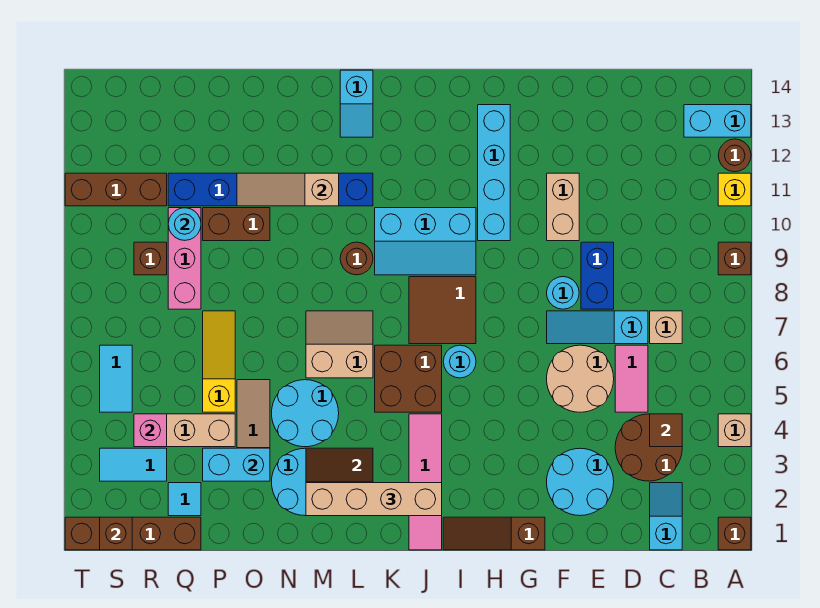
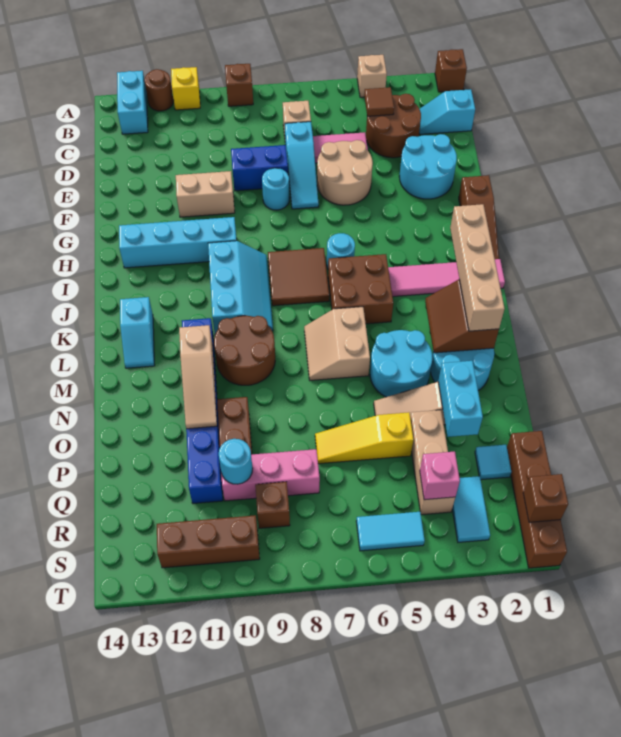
brown round brick L9 level 1 -> brown round brick L9:M10 level 1
cyan slope L13:L14 level 1 top 14 -> cyan slope K13:L13 level 1 top K
brown brick R11:T11 level 1 -> brown brick S10:S12 level 1

